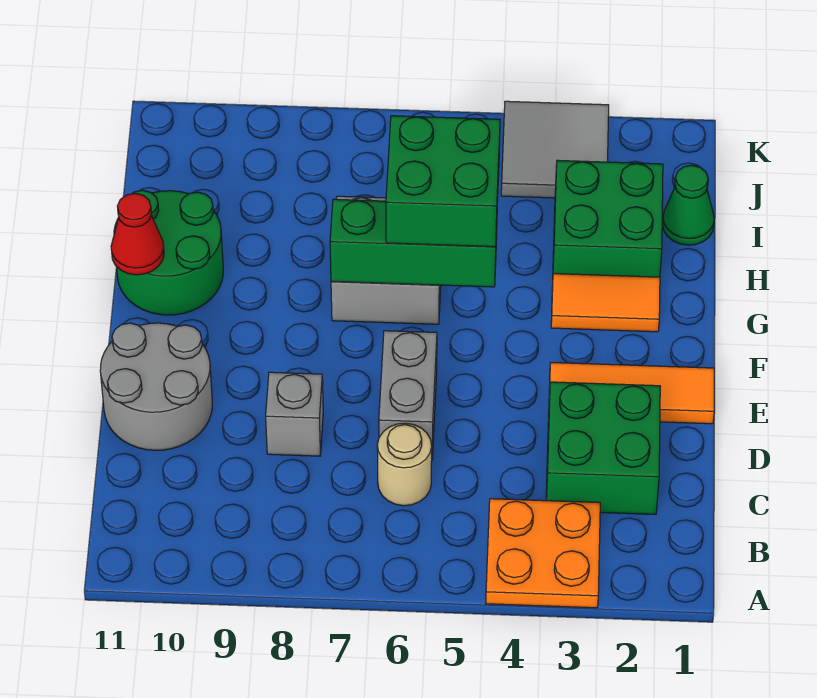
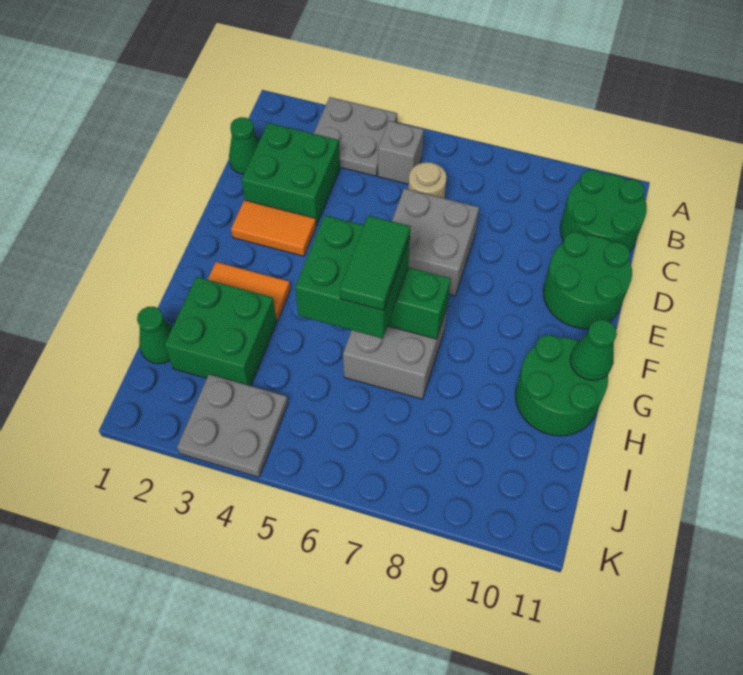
orange plate A3:B4 level 1 -> grey plate A3:B4 level 1
none -> green round brick B10:C11 level 1
none -> green cone C1 level 1
grey brick D6:E6 level 1 -> grey brick D6:E7 level 1
grey brick D8 level 1 -> grey brick B5 level 1
grey round brick D10:E11 level 1 -> green round brick D10:E11 level 1
orange tile E1:E3 level 1 -> orange tile E2:E3 level 1
none -> green tile G6:H6 level 4
red cone G11 level 2 -> green cone G11 level 2
grey tile J3:K4 level 1 -> grey plate J3:K4 level 1

